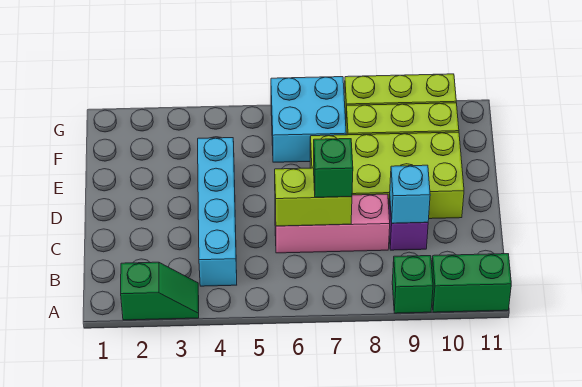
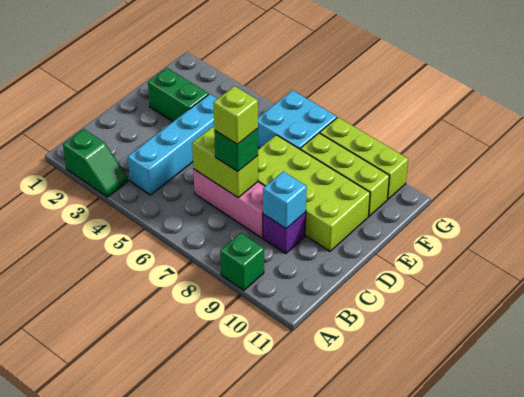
green brick A10:A11 level 1 -> green brick E2:E3 level 1
none -> lime brick C7 level 4

